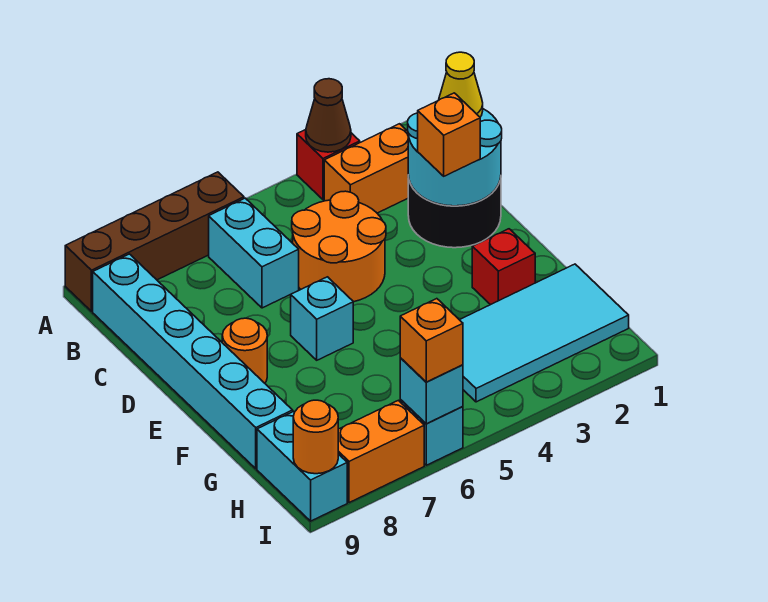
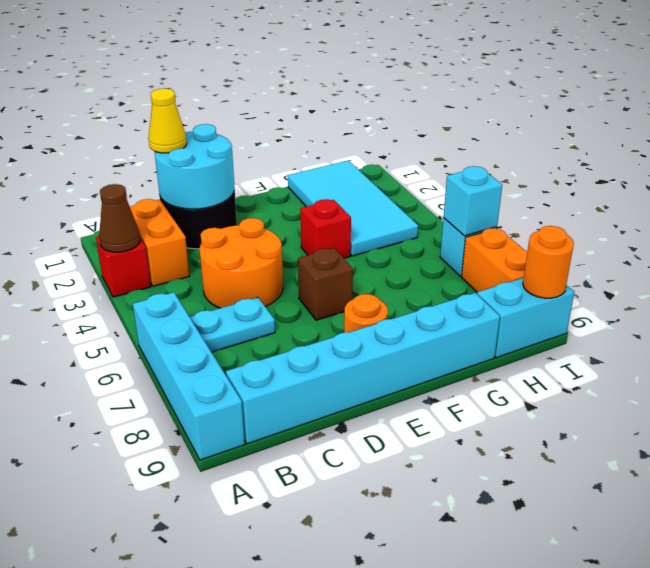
brown brick A6:A9 level 1 -> cyan brick A6:A9 level 1
cyan brick B6:C6 level 1 -> cyan plate B6:C6 level 1
orange brick D2 level 3 -> none
cyan brick E6 level 1 -> brown brick E6 level 1
red brick F2 level 1 -> red brick F4 level 1
orange brick I6 level 3 -> none

